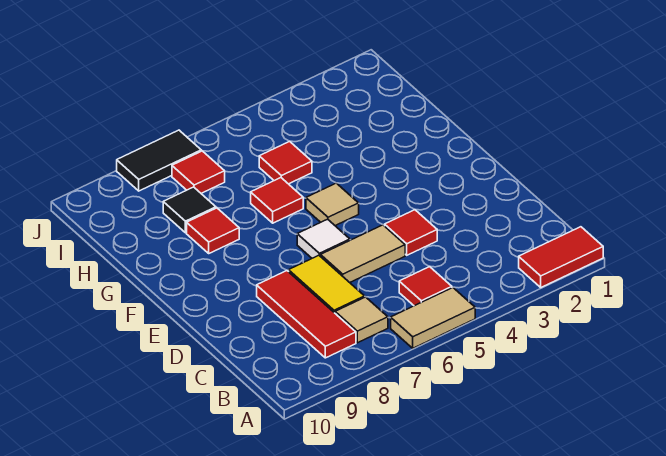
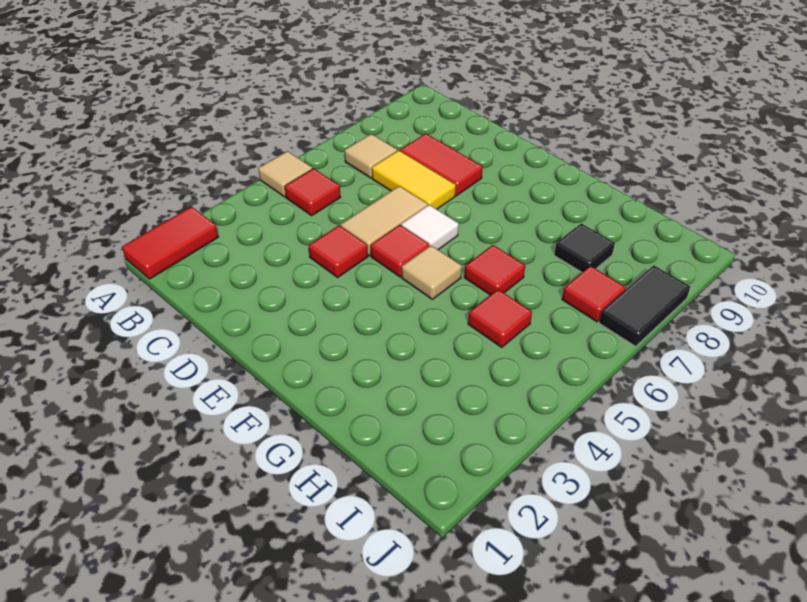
tan tile A5:A6 level 1 -> tan tile A5 level 1
red tile B8:D8 level 1 -> red tile C8:D8 level 1
red tile G8 level 1 -> red tile E5 level 1

